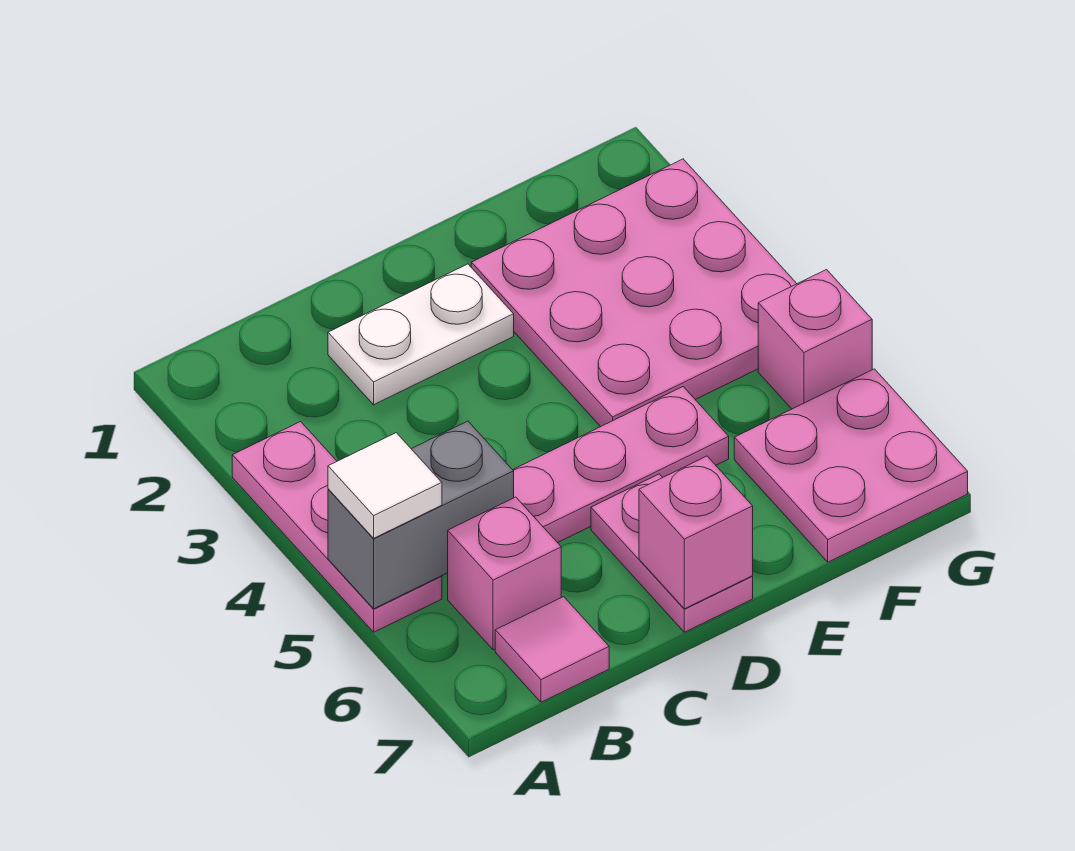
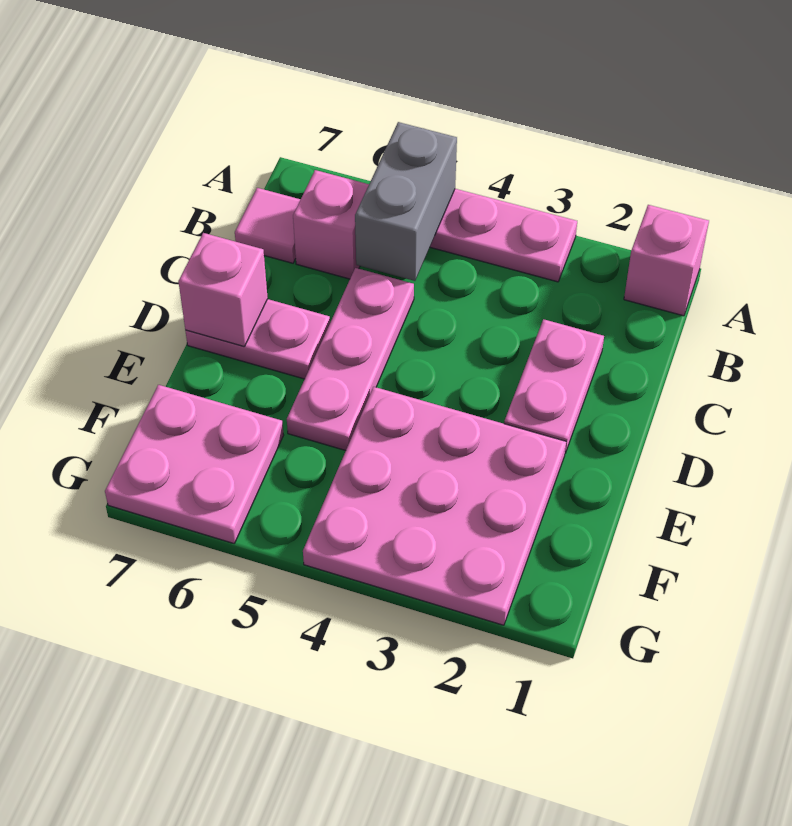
white tile A5 level 3 -> none
white plate C2:D2 level 1 -> pink plate C2:D2 level 1
pink brick G5 level 1 -> pink brick A1 level 1

